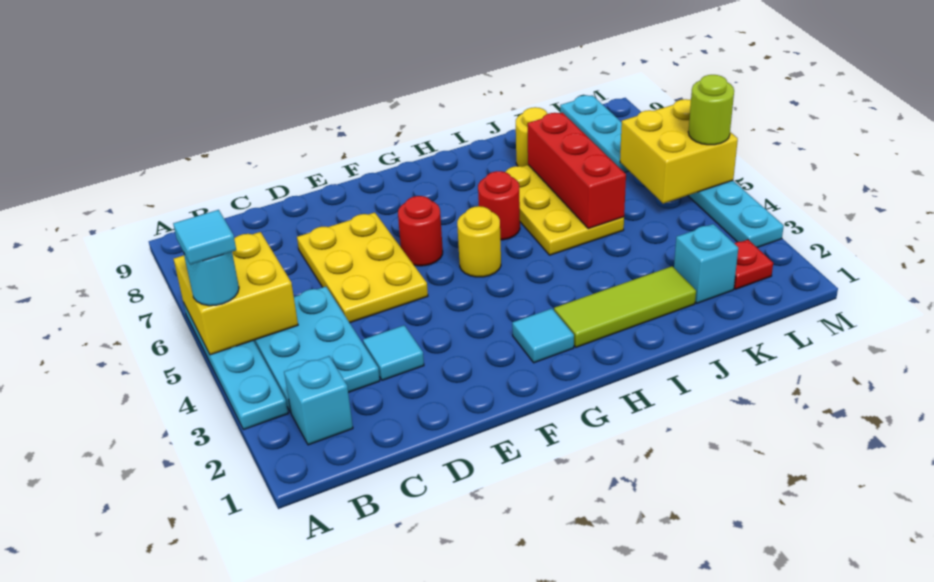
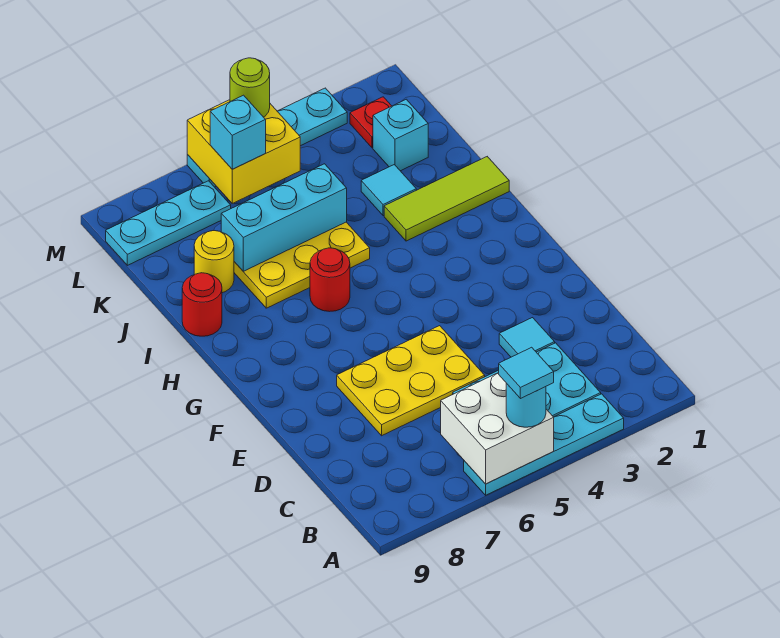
yellow brick A5:B6 level 2 -> white brick A5:B6 level 2
cyan brick B2 level 1 -> cyan brick L6 level 3
red round brick F6 level 1 -> red round brick I9 level 1
cyan tile G2 level 1 -> cyan tile J3 level 1
yellow round brick G5 level 1 -> none
lime tile H2:J2 level 1 -> lime tile I1:I3 level 1
red brick J5:J7 level 2 -> cyan brick J5:J7 level 2

